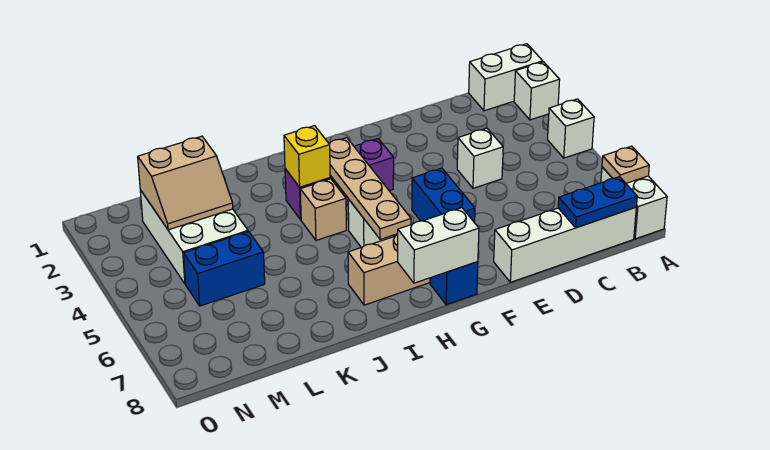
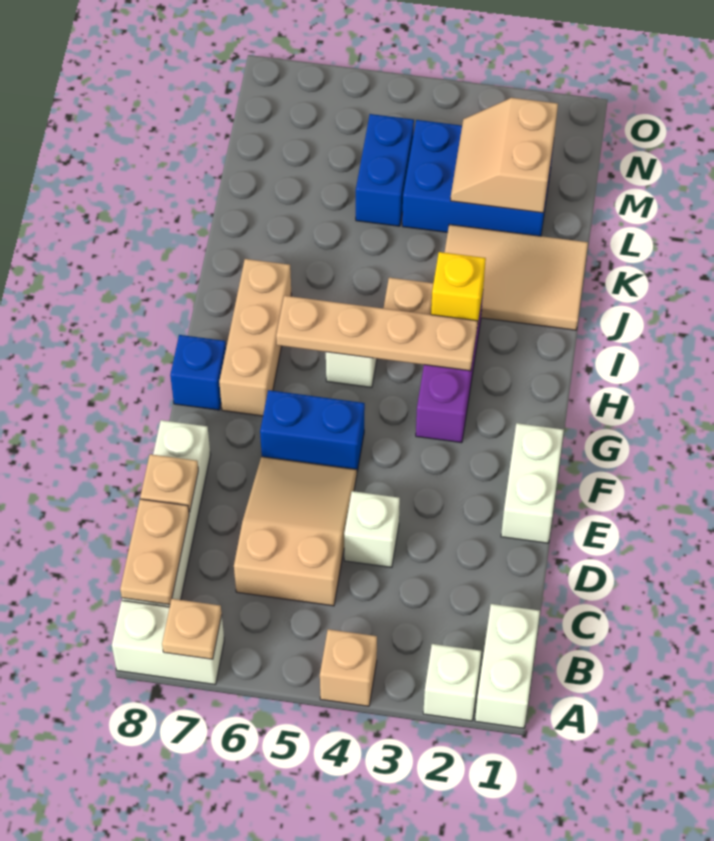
white brick A4 level 1 -> tan brick A4 level 1
blue plate B8:C8 level 2 -> tan plate B8:C8 level 2
none -> tan slope C5:E6 level 1 top C
none -> tan plate D8 level 2
white brick G8:H8 level 2 -> white brick E1:F1 level 1
none -> tan tile J1:K3 level 1
white brick L2:M4 level 1 -> blue brick L2:M4 level 1

